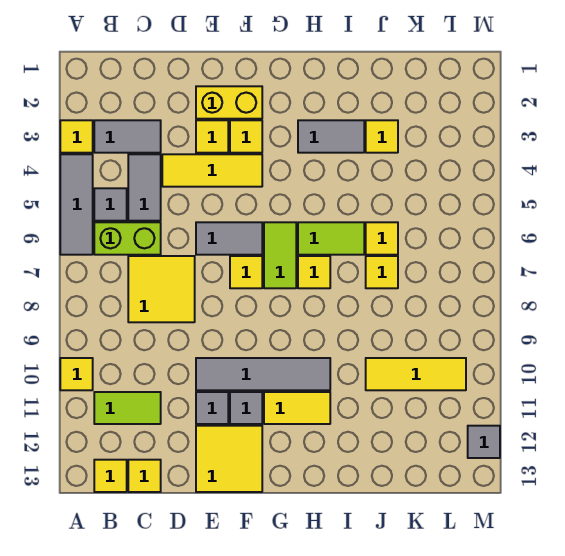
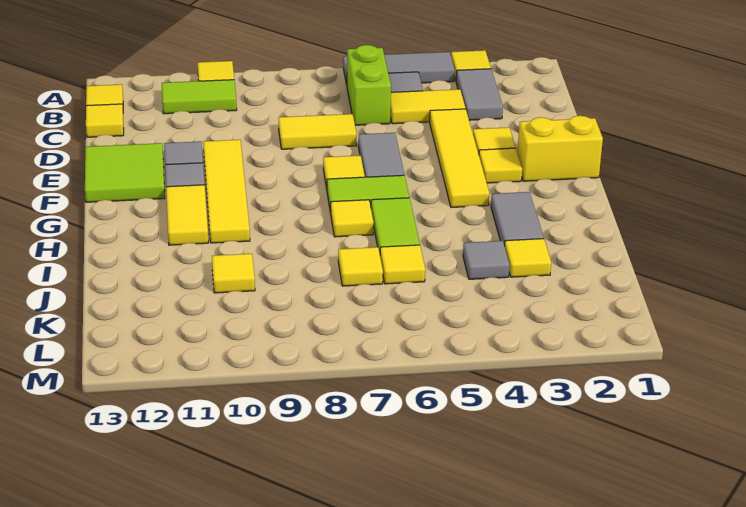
lime tile B11:C11 level 1 -> lime tile B10:B11 level 1
grey tile C4:C5 level 1 -> yellow tile C4:C5 level 1
yellow tile C7:D8 level 1 -> yellow tile D7:D8 level 1
yellow tile D4:F4 level 1 -> yellow tile D4:G4 level 1
yellow brick E2:F2 level 1 -> yellow brick F1:F2 level 1
grey tile E10:H10 level 1 -> yellow tile E10:H10 level 1
yellow tile E12:F13 level 1 -> lime tile E12:F13 level 1
yellow tile J10:L10 level 1 -> yellow tile J10 level 1
grey tile M12 level 1 -> grey tile J4 level 1

